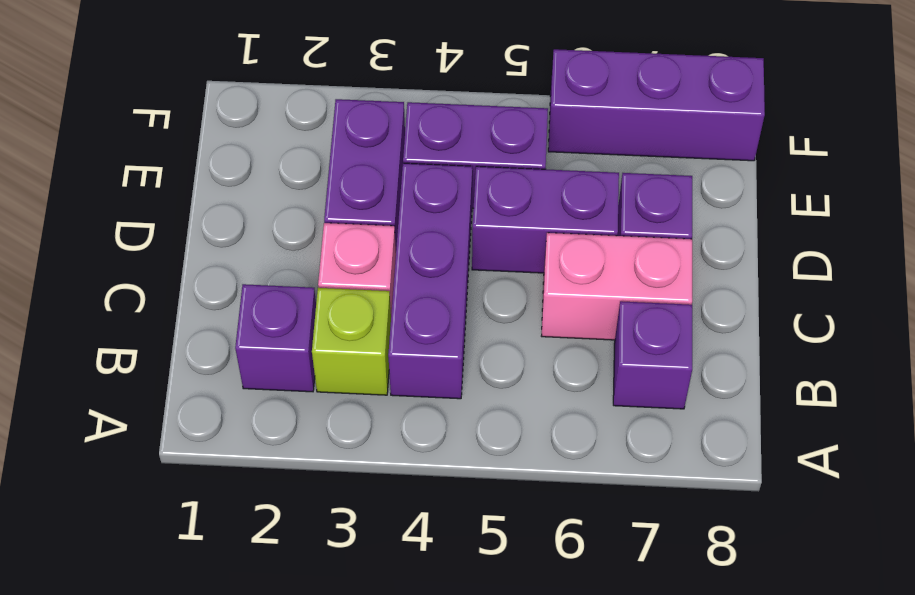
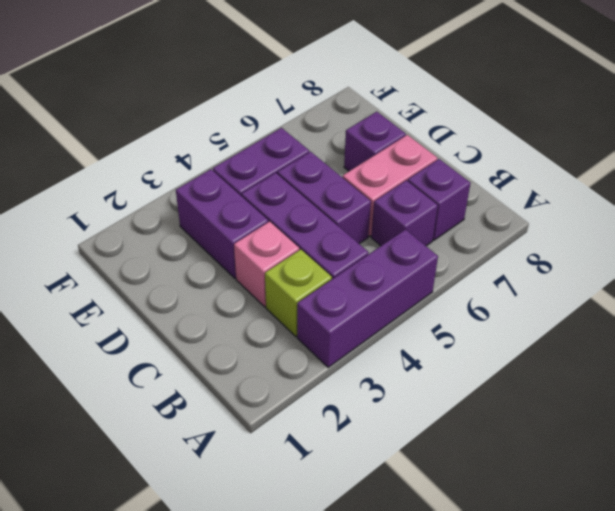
purple brick B2 level 1 -> purple brick B6 level 1
purple brick D5:D6 level 1 -> purple brick C5:D5 level 1
purple brick F6:F8 level 1 -> purple brick A3:A5 level 1

